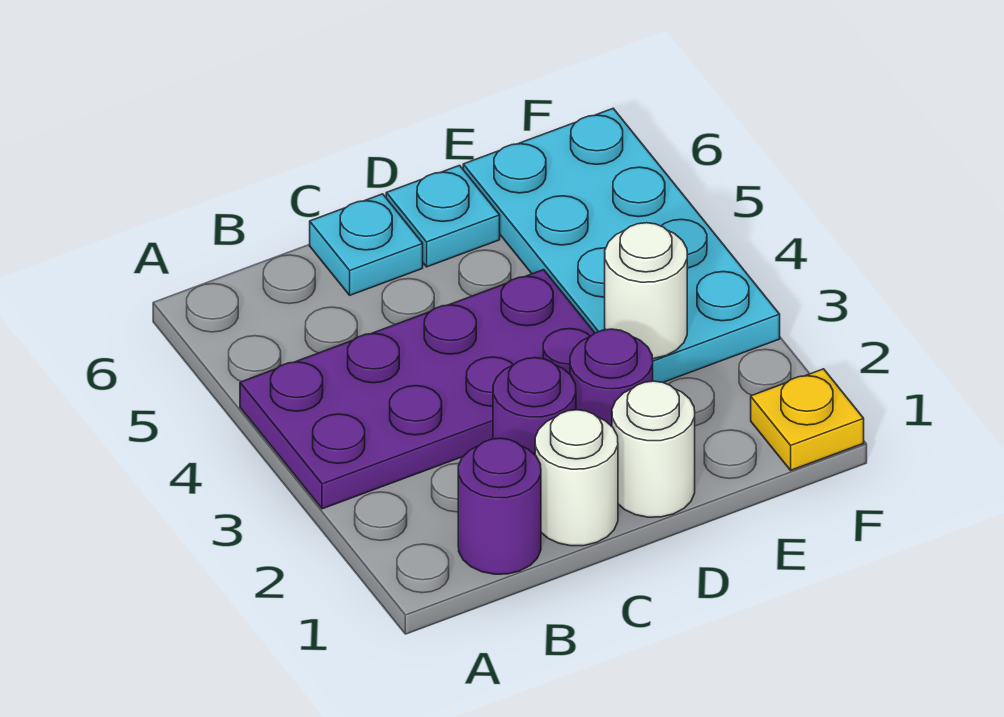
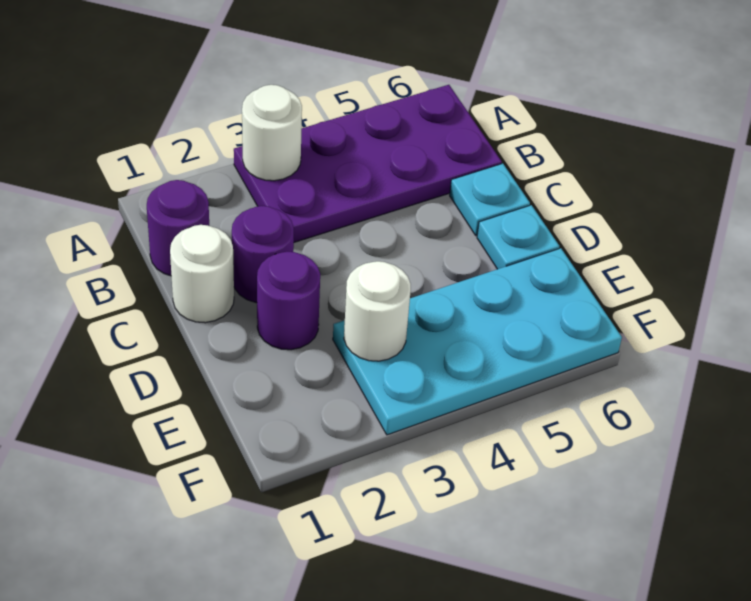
purple plate A3:D4 level 1 -> purple plate A3:B6 level 1
white round brick D1 level 1 -> white round brick A3 level 2
yellow plate F1 level 1 -> none

